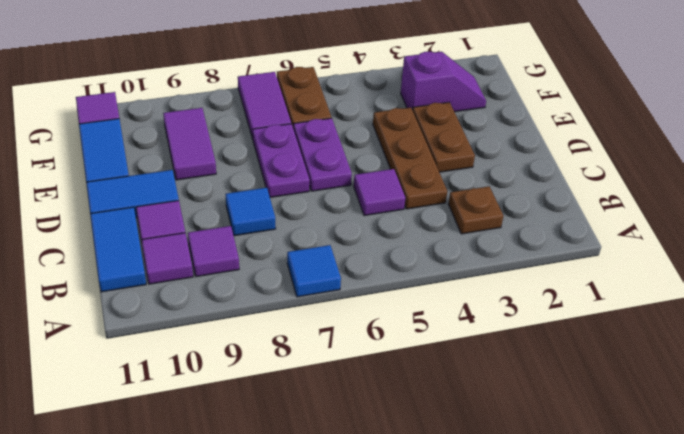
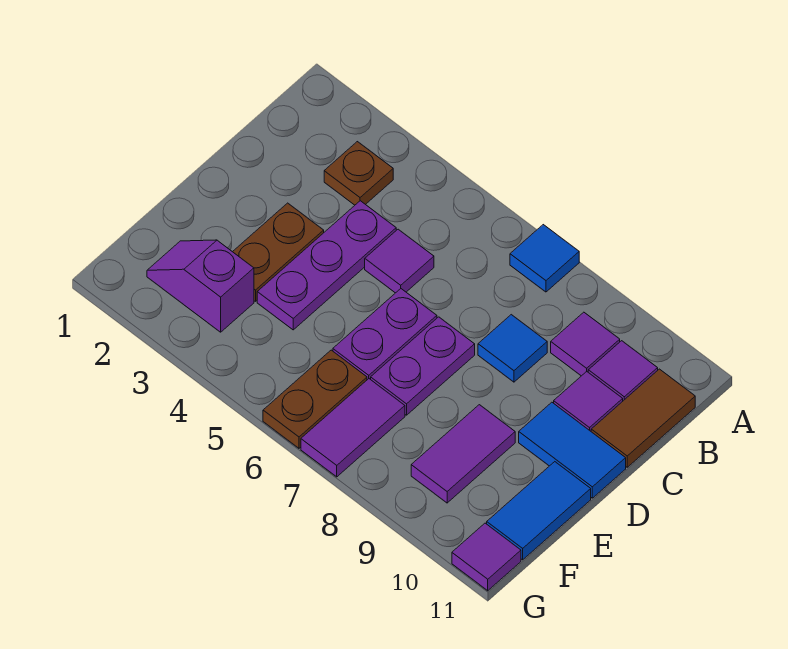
blue tile B11:C11 level 1 -> brown tile B11:C11 level 1
brown plate C4:E4 level 1 -> purple plate C4:E4 level 1

